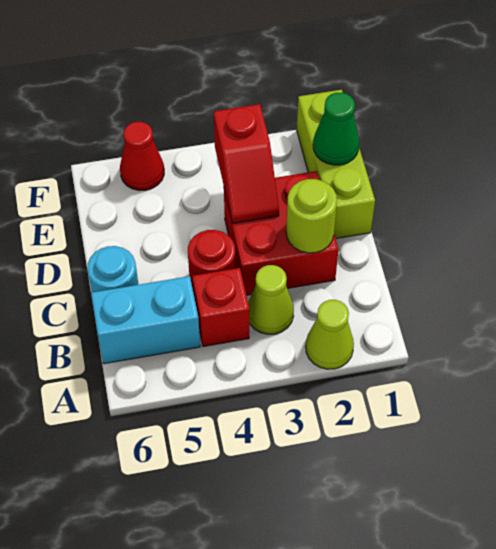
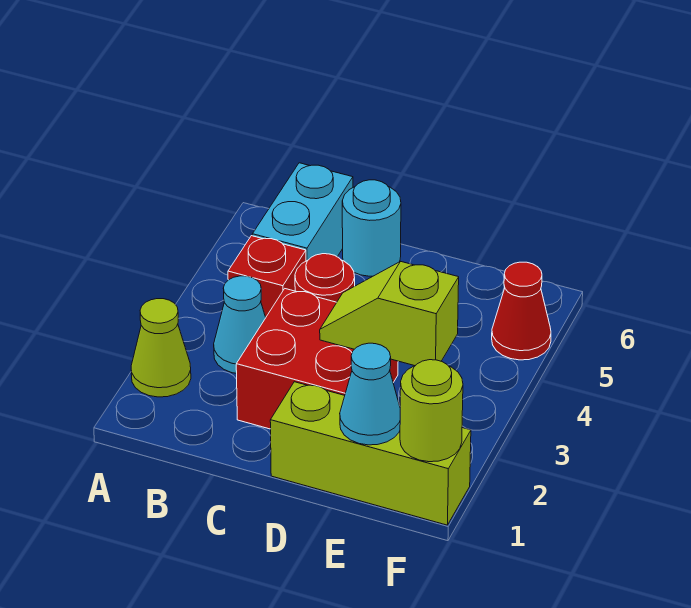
lime cone B3 level 1 -> cyan cone B3 level 1
lime round brick C2 level 2 -> lime round brick F1 level 2
red slope D3:E3 level 2 top E -> lime slope D3:E3 level 2 top E
green cone E1 level 2 -> cyan cone E1 level 2

